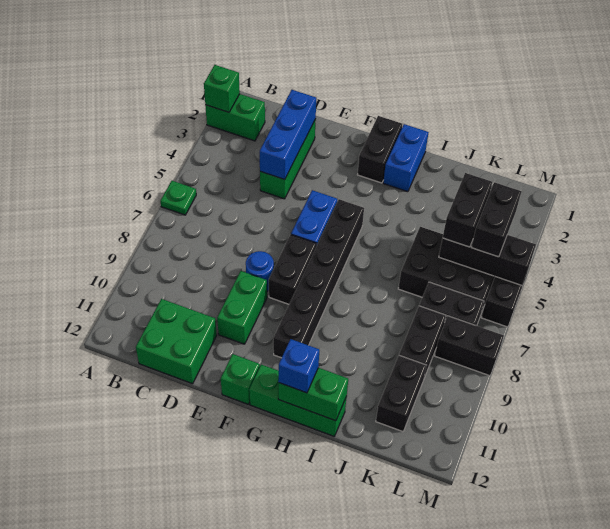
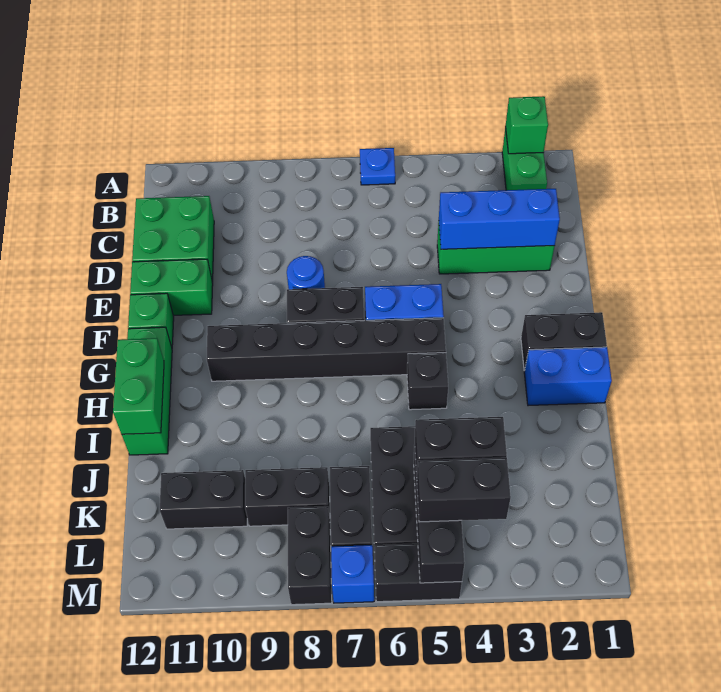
green plate A6 level 1 -> blue plate A6 level 1
green brick E9:E10 level 1 -> green brick E11:E12 level 1
none -> black brick H5 level 1
blue brick H12 level 3 -> blue brick M7 level 1

